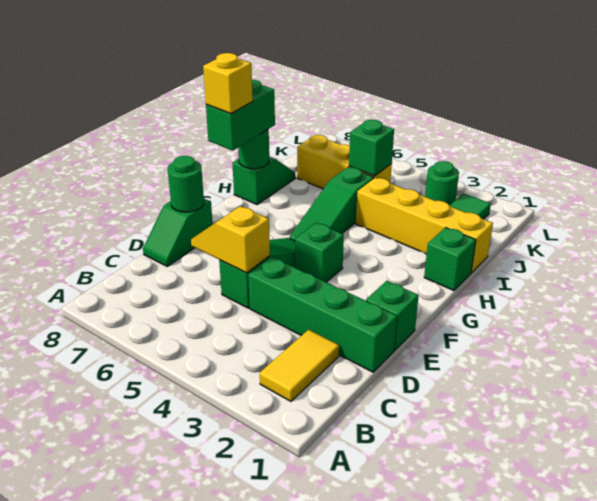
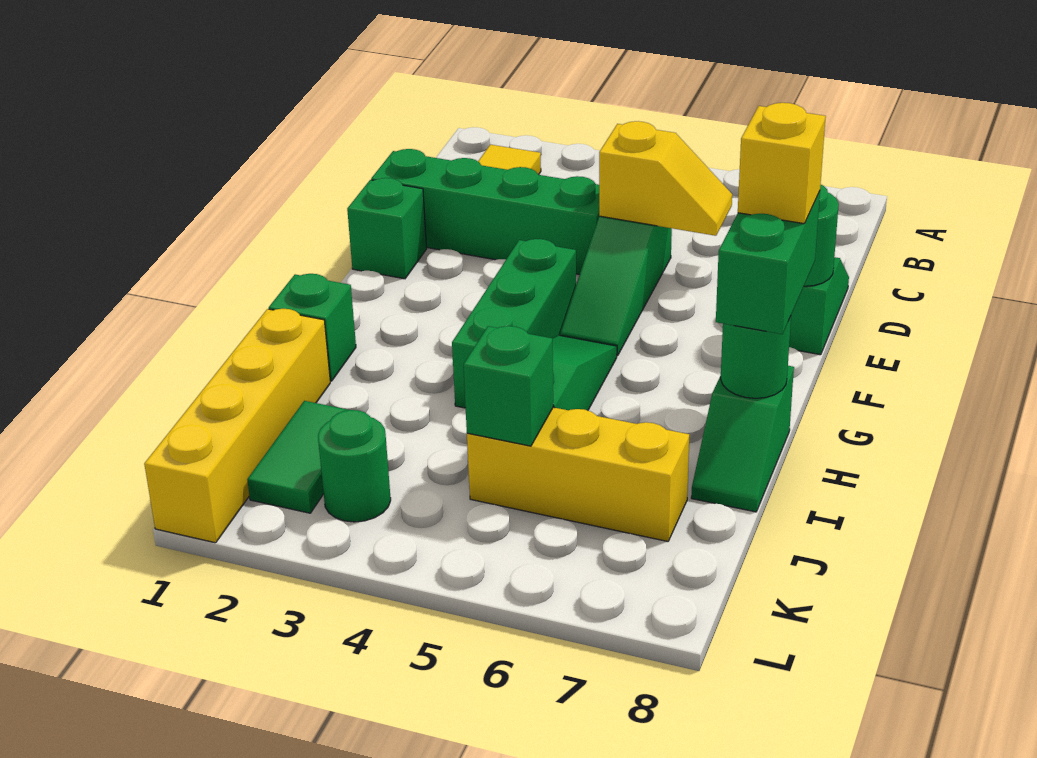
green brick F4 level 1 -> green brick F4:H4 level 1
yellow brick I1:I4 level 1 -> yellow brick I1:L1 level 1

